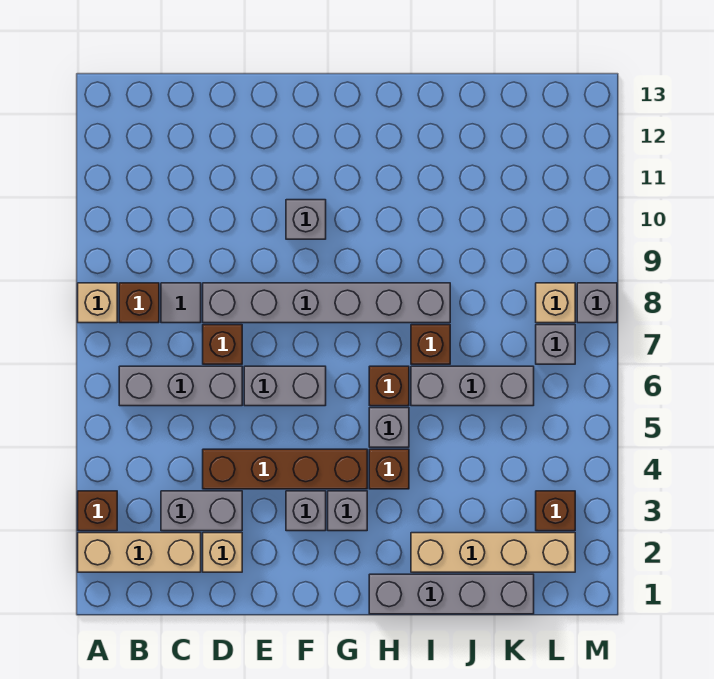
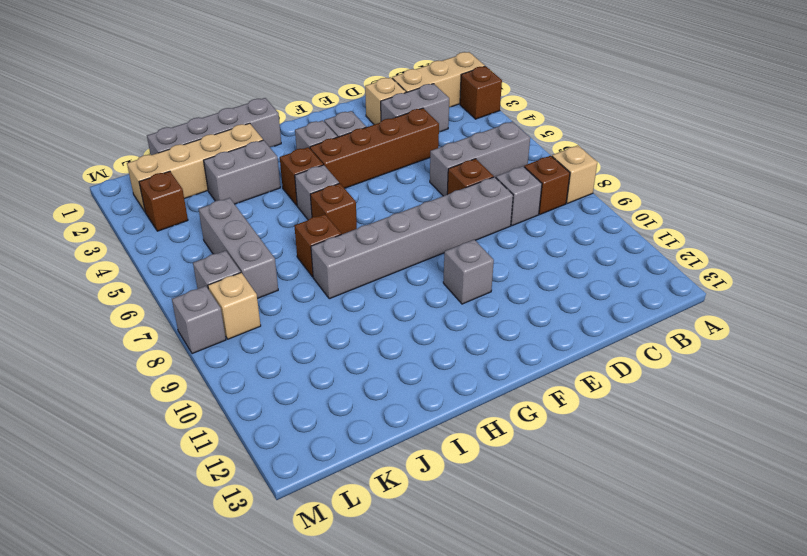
grey tile C8 level 1 -> grey brick C8 level 1
grey brick E6:F6 level 1 -> grey brick I3:J3 level 1
grey brick I6:K6 level 1 -> grey brick K5:K7 level 1

